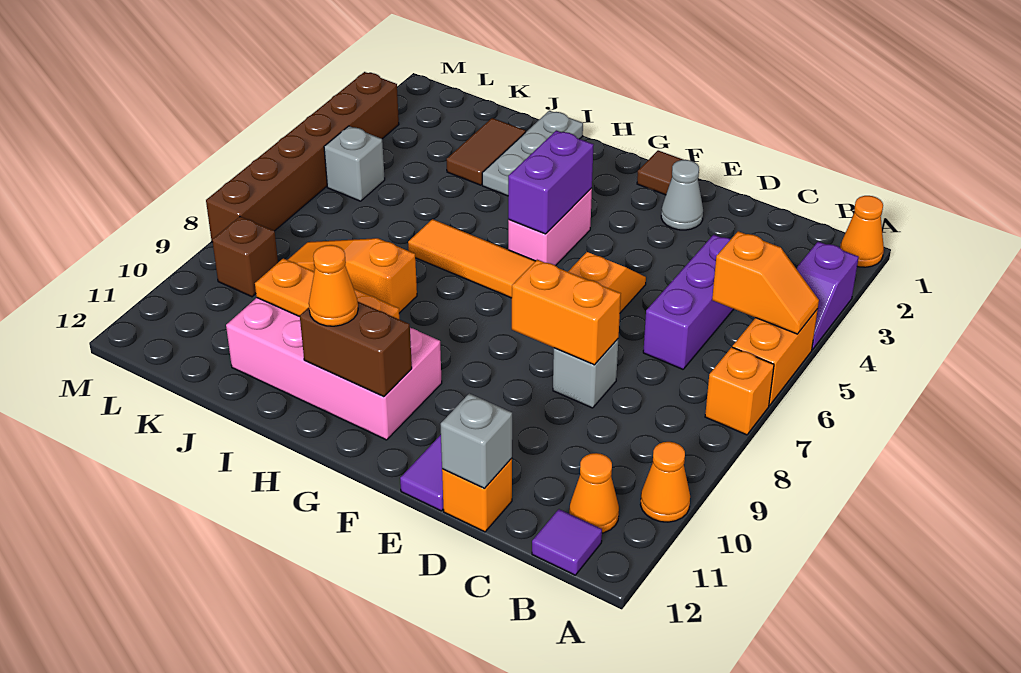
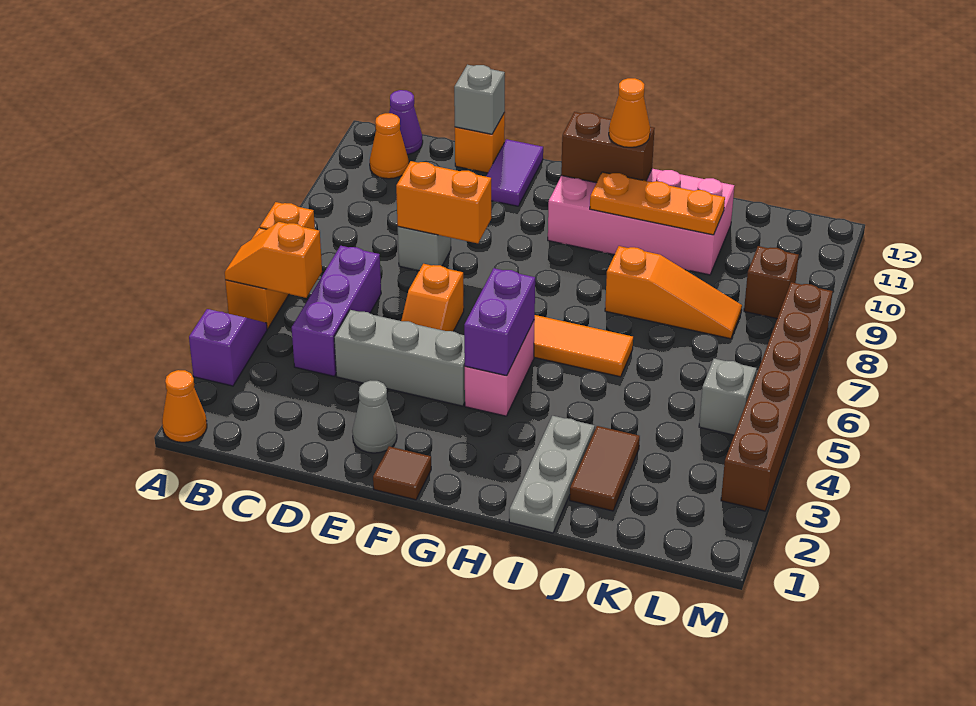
orange cone A10 level 1 -> none
purple tile B12 level 1 -> purple cone B12 level 1
none -> grey brick D4:F4 level 1

